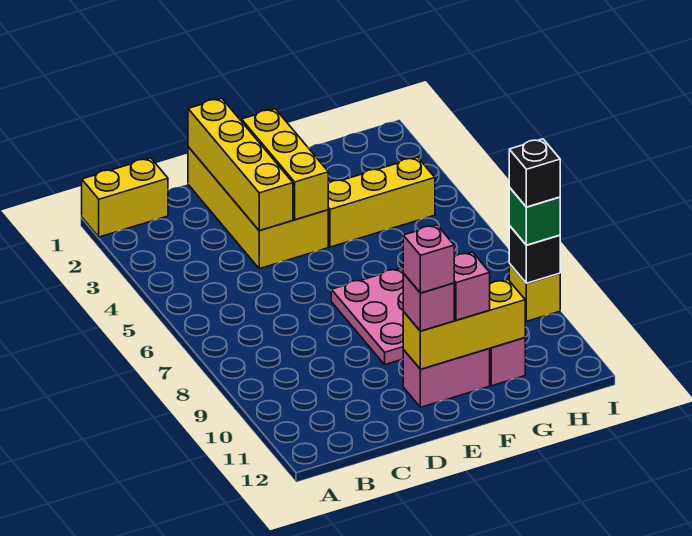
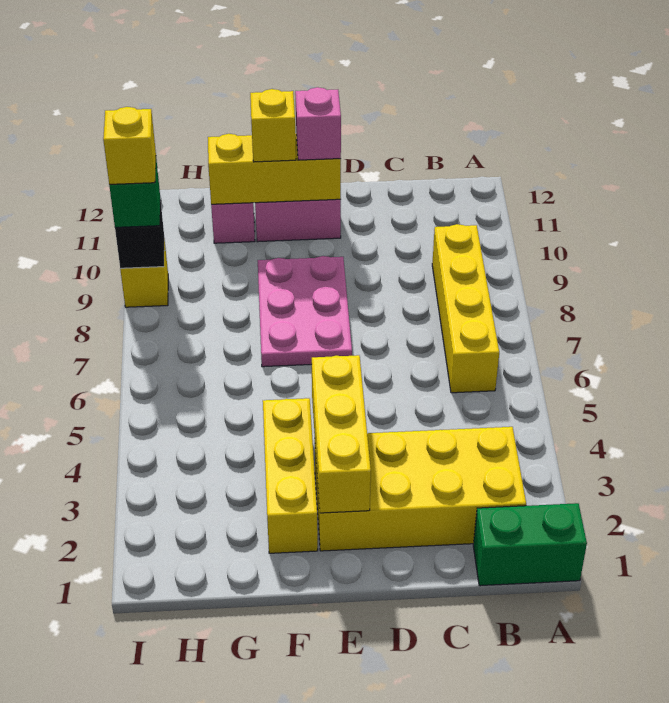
yellow brick A1:B1 level 1 -> green brick A1:B1 level 1
yellow brick D1:E4 level 1 -> yellow brick B2:E3 level 1
yellow brick D1:D4 level 2 -> yellow brick B6:B9 level 1
pink brick E11 level 4 -> none
yellow brick F4:H4 level 1 -> yellow brick F2:F4 level 1
pink brick F11 level 3 -> yellow brick F11 level 3
black brick I9 level 4 -> yellow brick I9 level 4

